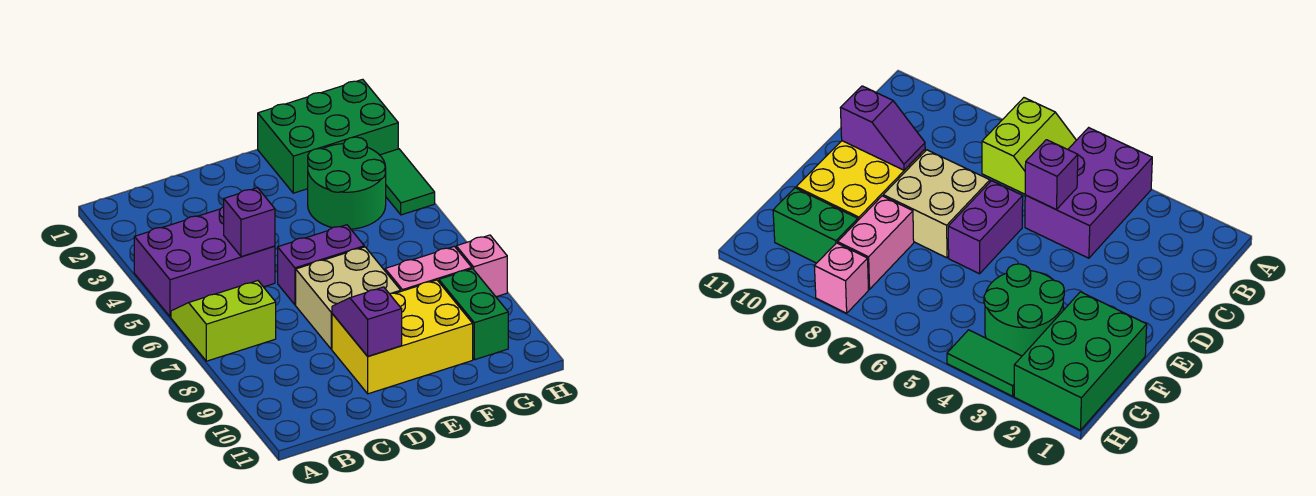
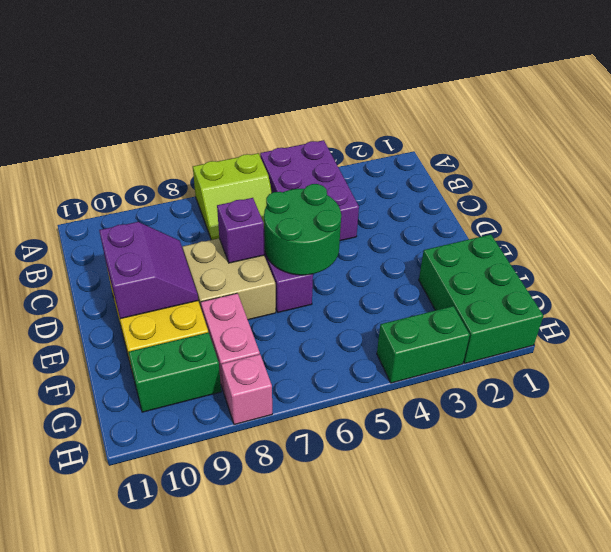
lime slope A6:B7 level 1 top 7 -> lime slope A6:B7 level 1 top A
purple brick C5 level 2 -> purple brick D7 level 2
purple slope D9:D10 level 2 top 10 -> purple slope D9:E10 level 2 top 10
green round brick F3:G4 level 1 -> green round brick D5:E6 level 2
green tile H3:H4 level 1 -> green brick H3:H4 level 1

